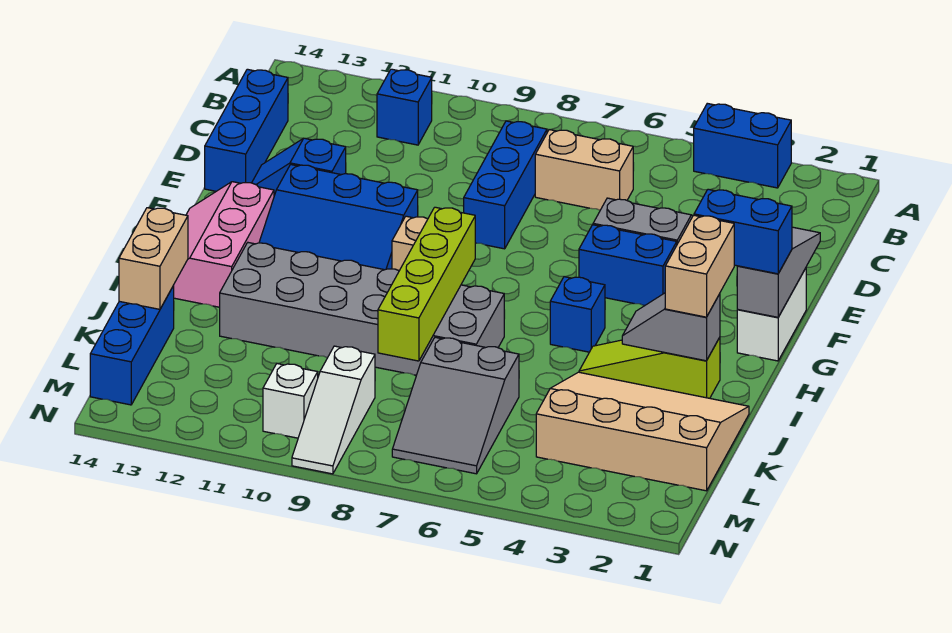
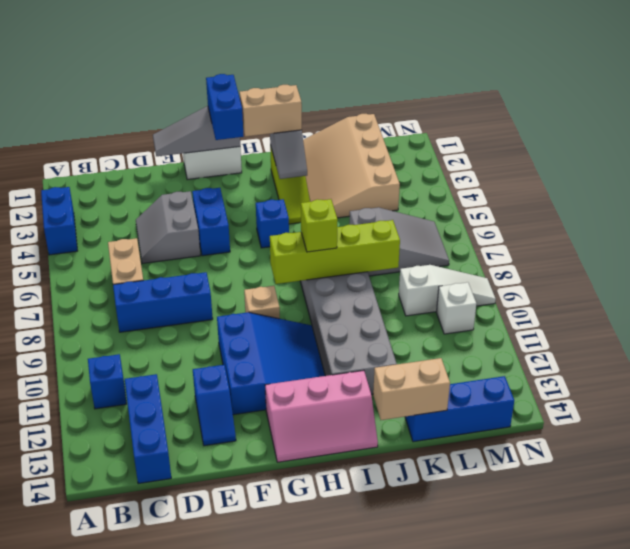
blue brick C14:E14 level 1 -> blue brick C12:C14 level 1
none -> lime brick I8 level 3

